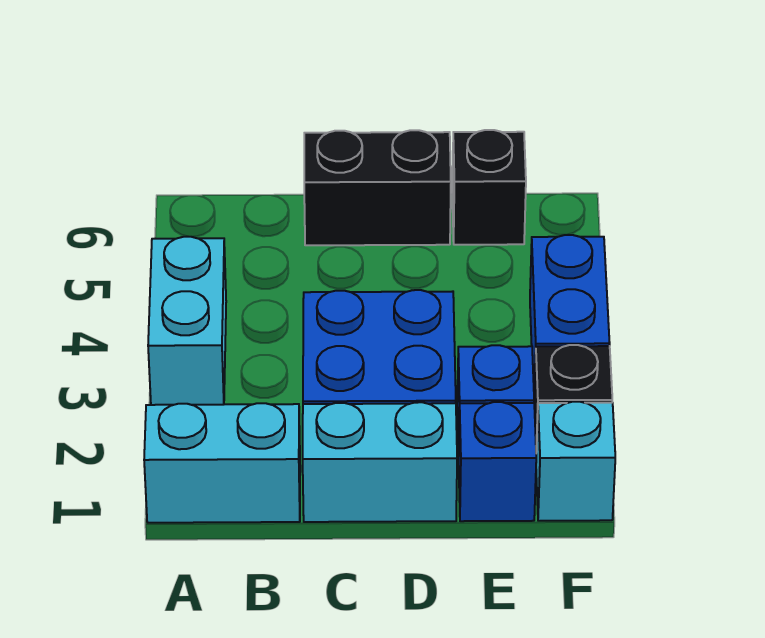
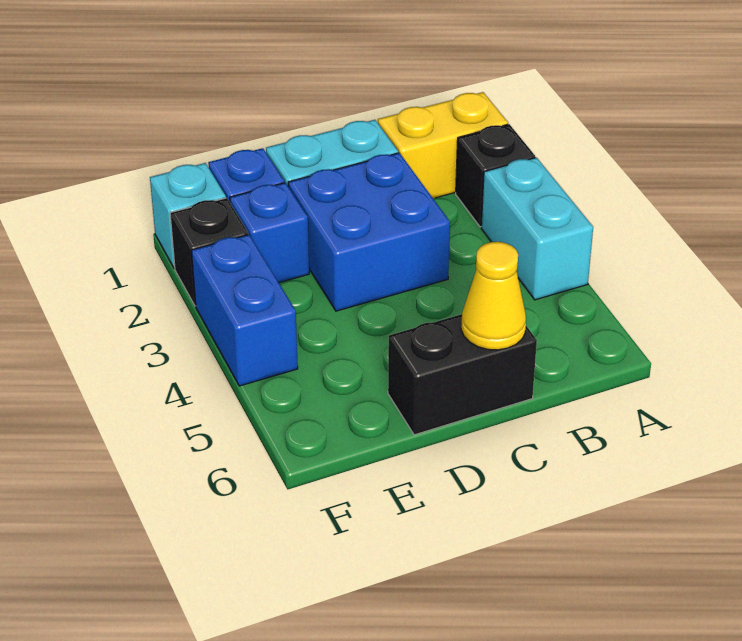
cyan brick A1:B1 level 1 -> yellow brick A1:B1 level 1
none -> yellow cone C6 level 2
black brick E6 level 1 -> black brick A2 level 1

